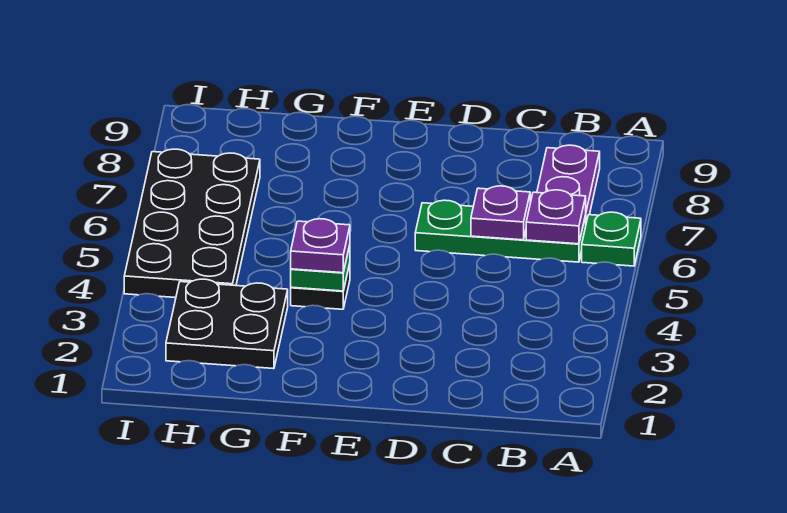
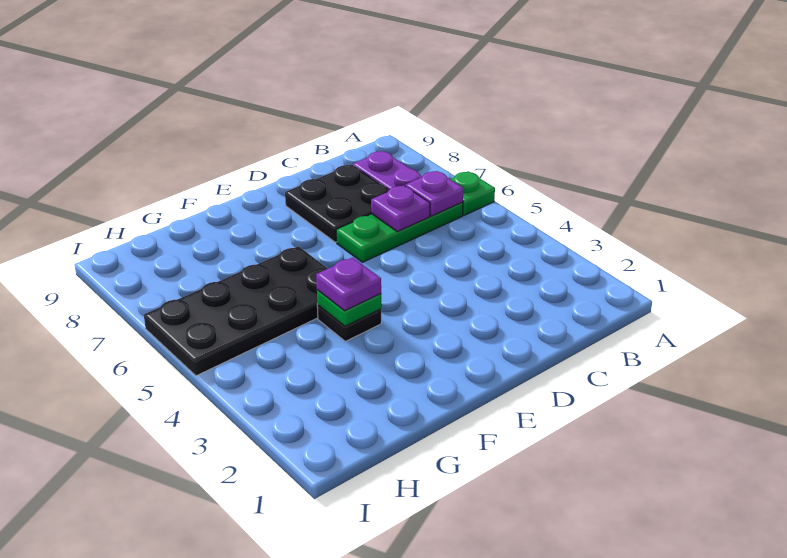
black plate G2:H3 level 1 -> black plate C7:D8 level 1
black plate H4:I7 level 1 -> black plate F5:I6 level 1

